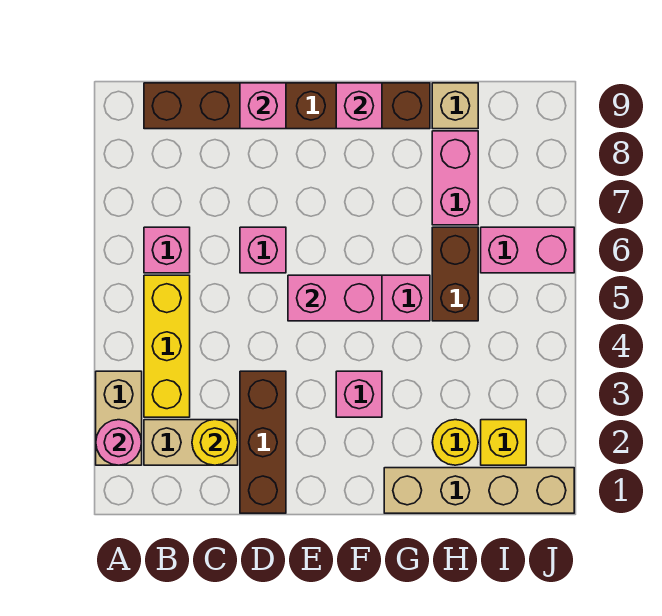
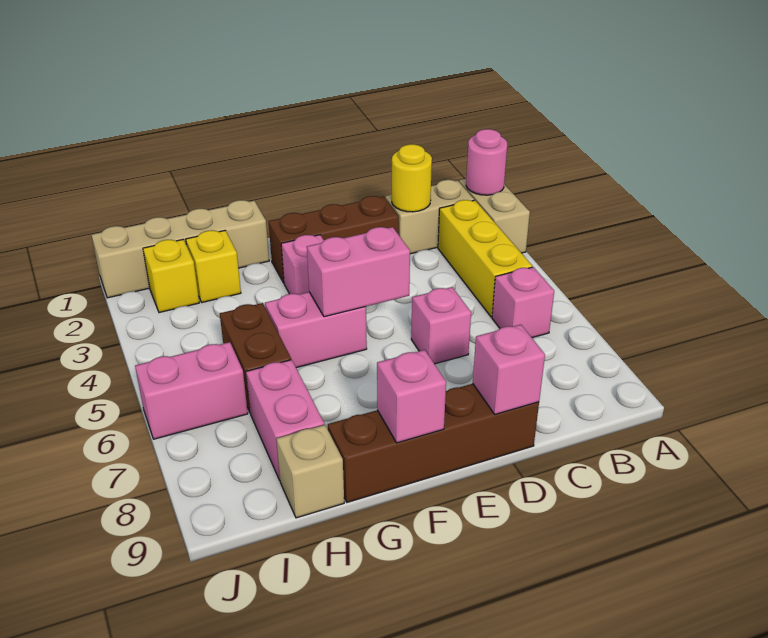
brown brick B9:G9 level 1 -> brown brick D9:G9 level 1
brown brick D1:D3 level 1 -> brown brick D2:F2 level 1
yellow round brick H2 level 1 -> yellow brick H2 level 1

